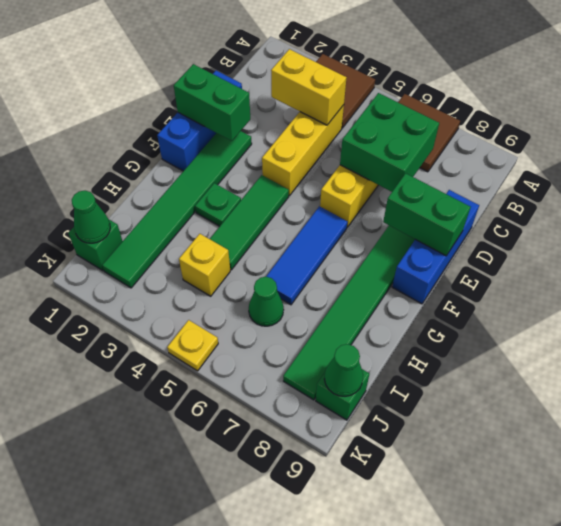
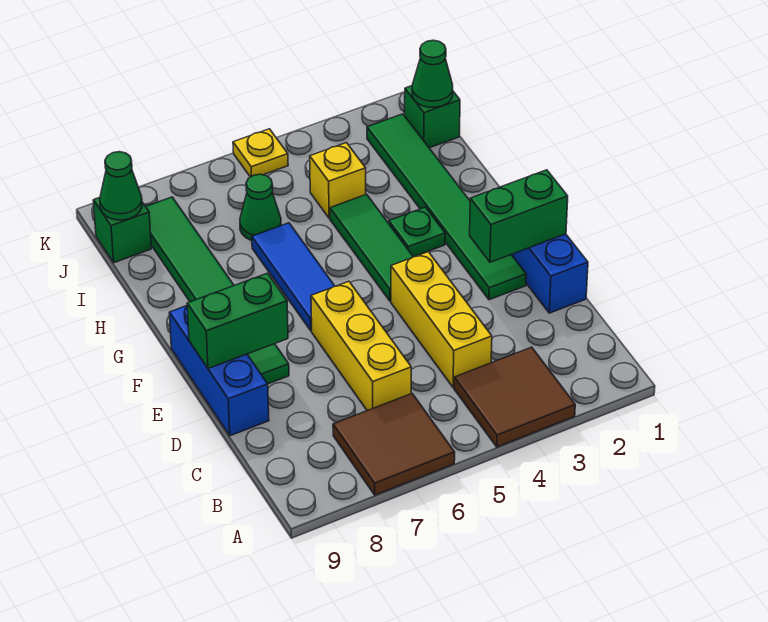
yellow brick C3:C4 level 2 -> none
green brick C6:D7 level 2 -> none

